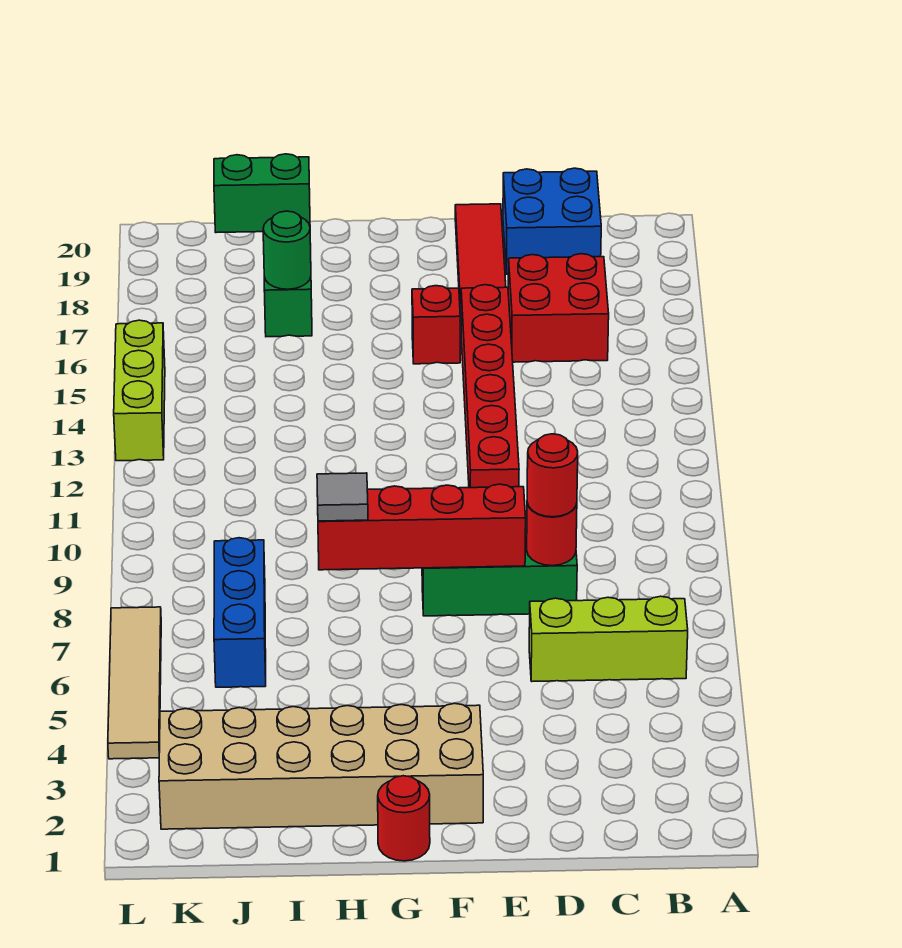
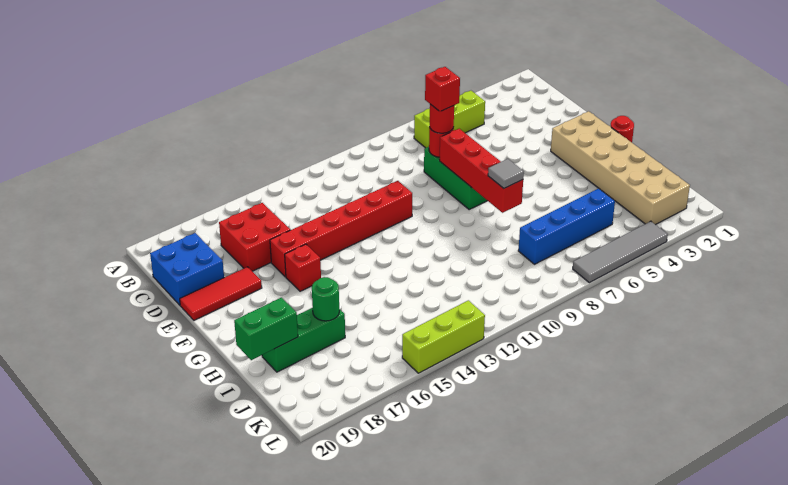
lime brick B6:D6 level 1 -> lime brick B5:B7 level 1
none -> red brick D8 level 4
green brick I19:J19 level 2 -> green brick I19:I20 level 2
blue brick J6:J8 level 1 -> blue brick J5:J8 level 1
tan tile L4:L7 level 1 -> grey tile L4:L7 level 1

